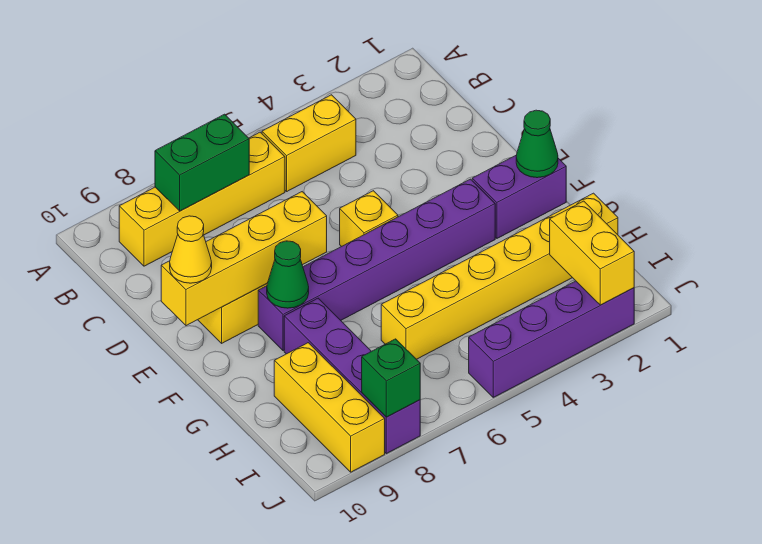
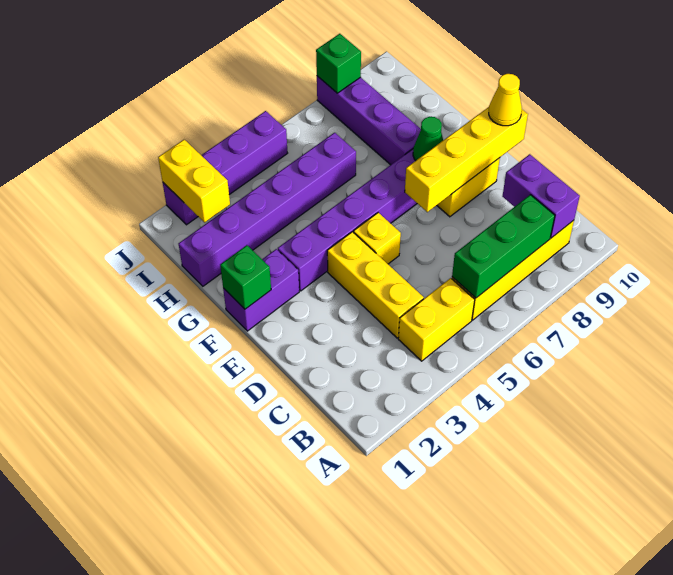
green brick B7:B8 level 2 -> green brick B6:B8 level 2
none -> purple brick B9:C9 level 2
green cone F1 level 2 -> green brick F1 level 2
yellow brick H1:H6 level 1 -> purple brick H1:H6 level 1
yellow brick H9:J9 level 1 -> yellow brick C4:E4 level 1

